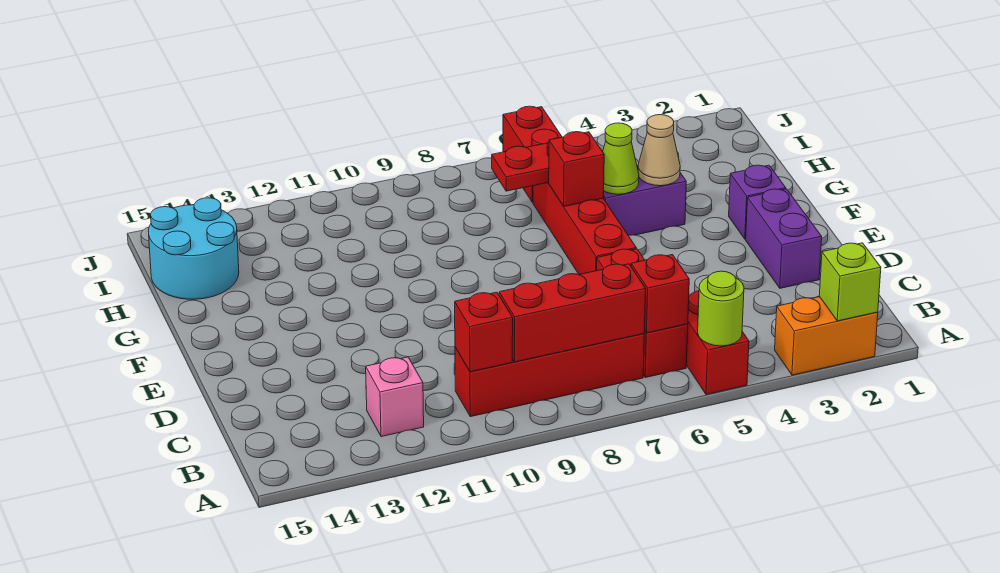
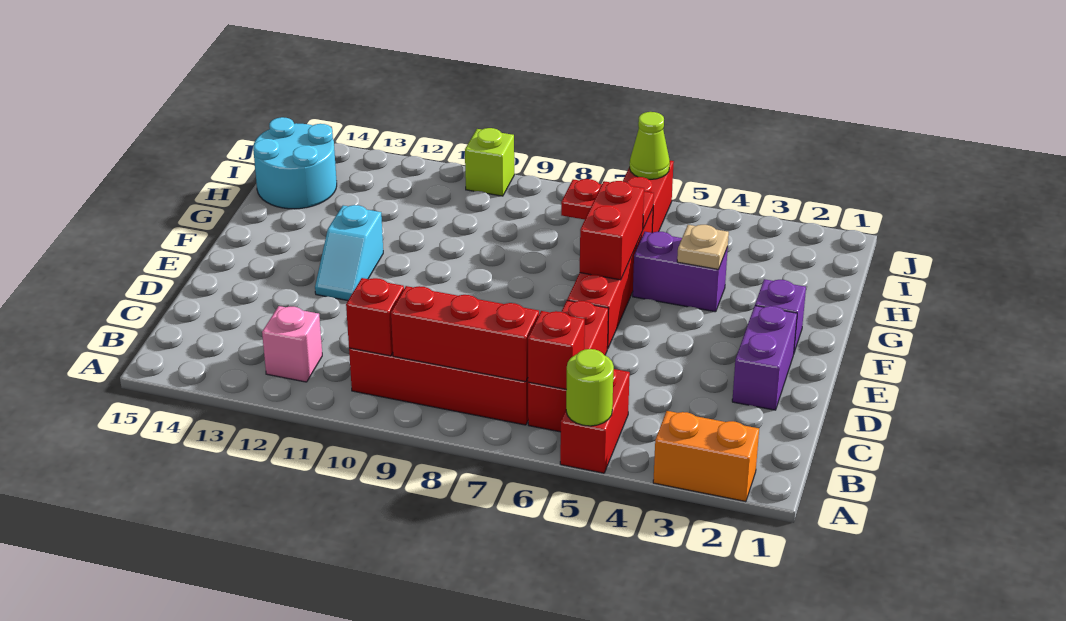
lime brick A2 level 2 -> lime brick J10 level 1
none -> cyan slope E12:F12 level 1 top F
tan cone G4 level 2 -> tan plate G4 level 2
lime cone G5 level 2 -> lime cone J6 level 2
red brick G6 level 2 -> red brick F6:G6 level 2

